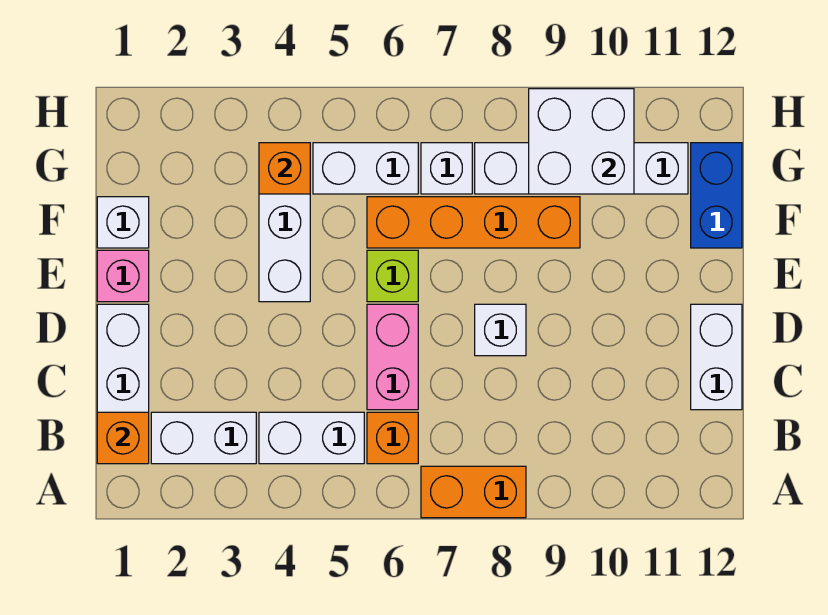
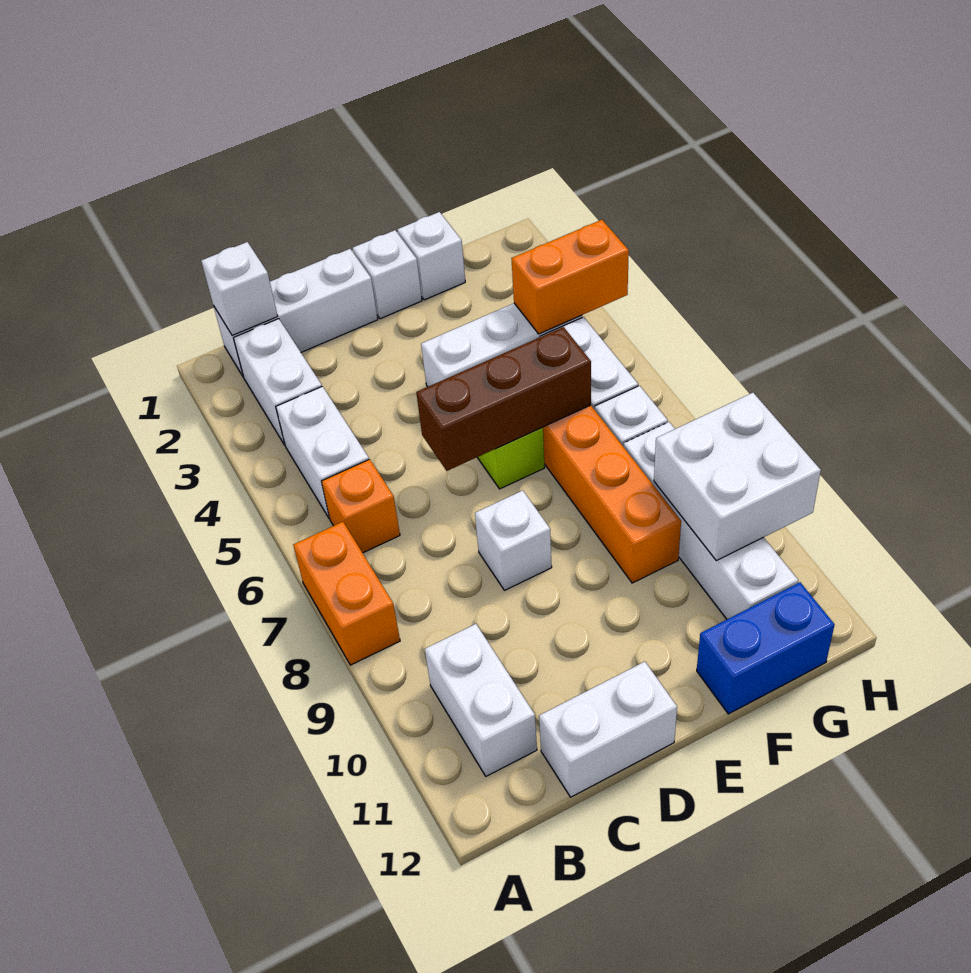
orange brick B1 level 2 -> white brick B1 level 2
none -> white brick B10:B11 level 1
pink brick C6:D6 level 1 -> none
none -> brown brick D6:F6 level 2
pink brick E1 level 1 -> white brick E1 level 1
orange brick G4 level 2 -> orange brick G4:H4 level 2

